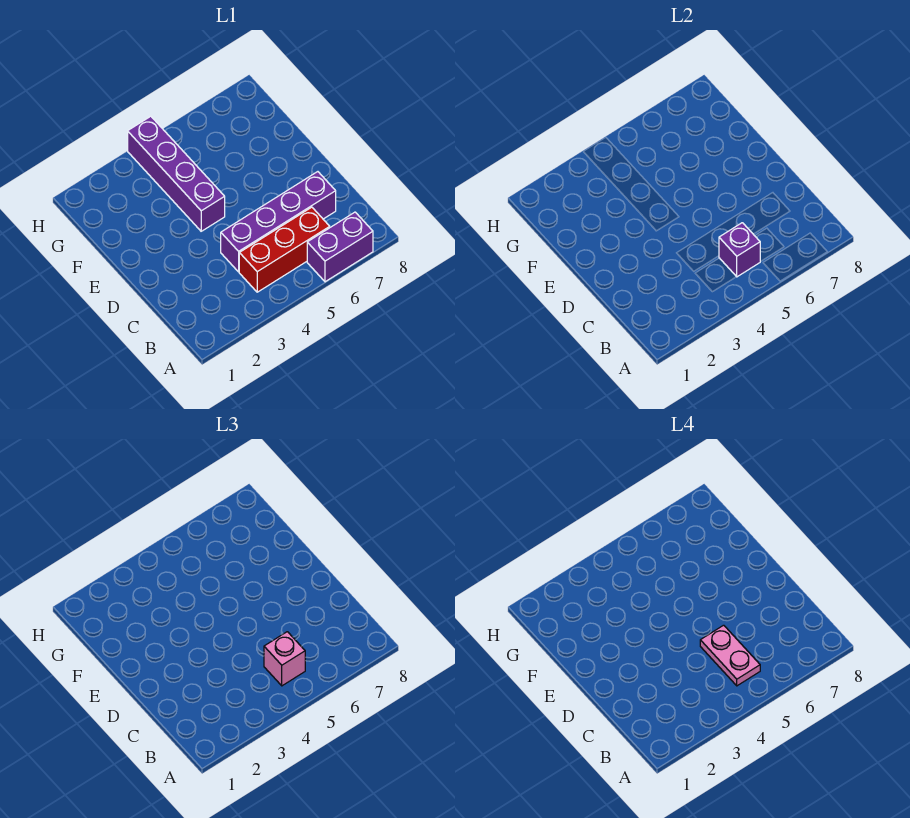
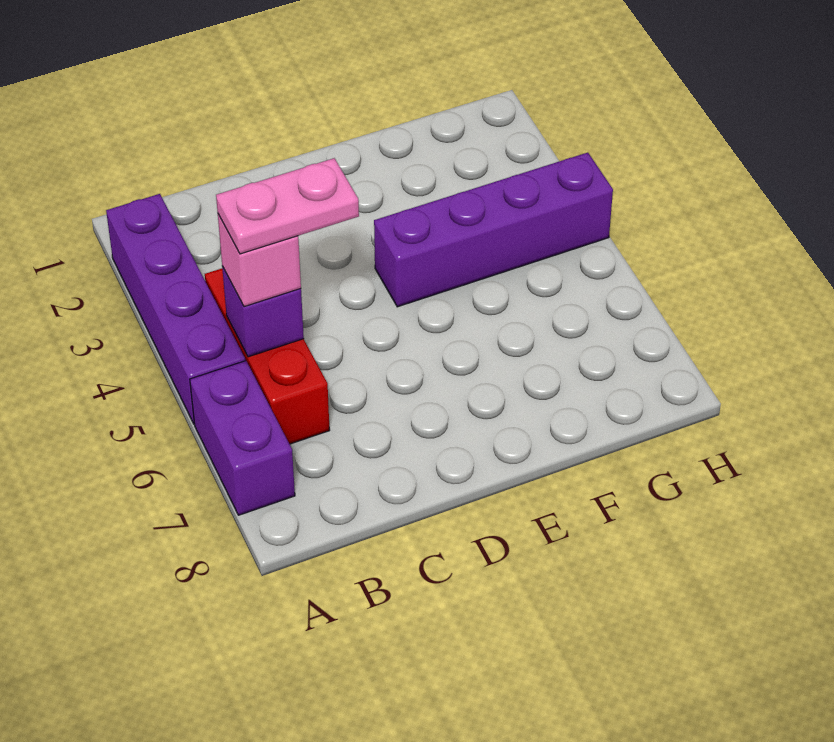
purple brick C4:C7 level 1 -> purple brick A2:A5 level 1

